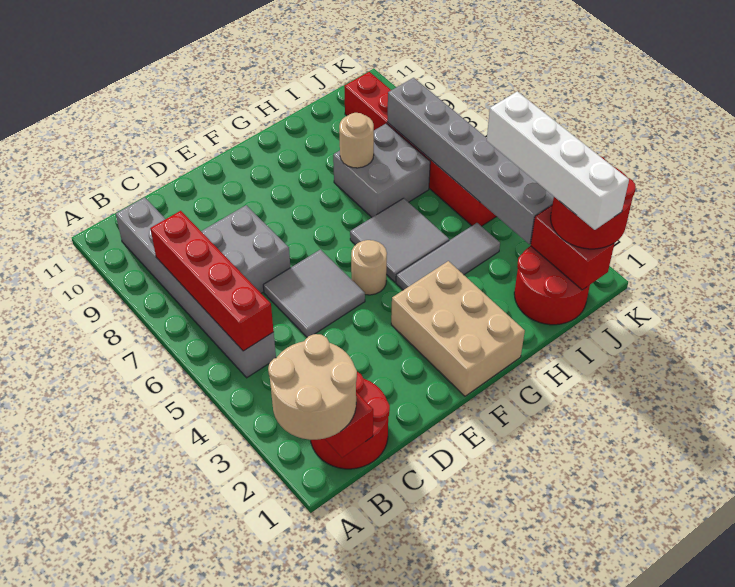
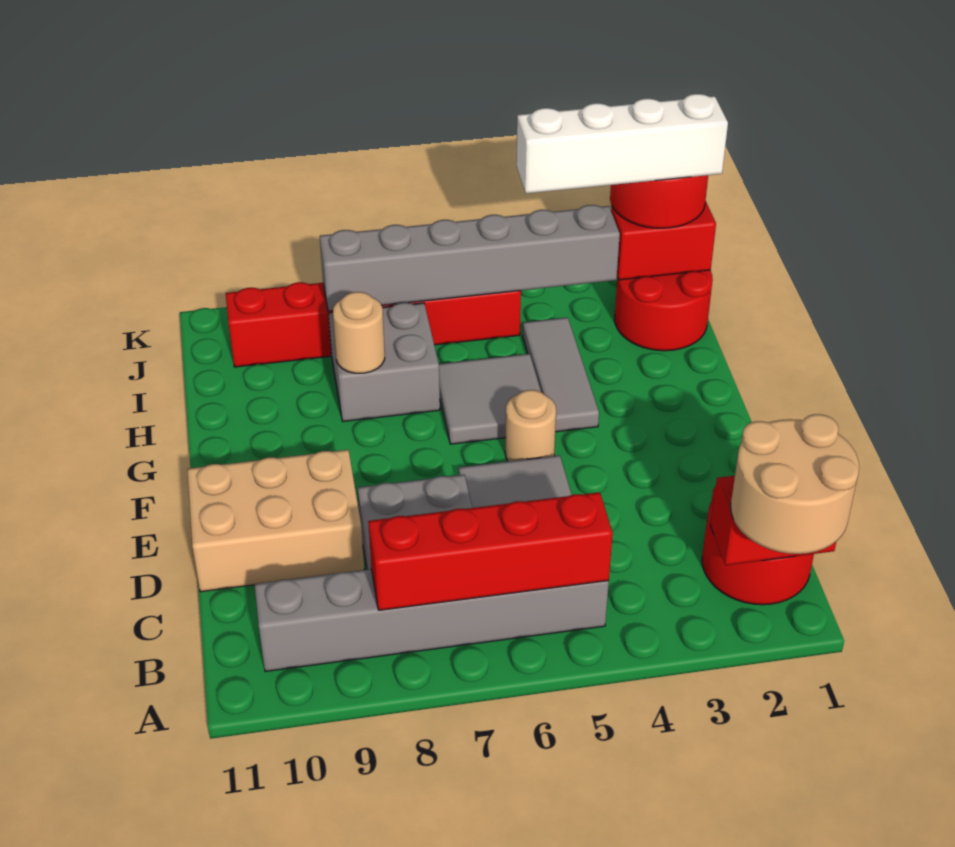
tan brick F1:G3 level 1 -> tan brick D9:E11 level 1

